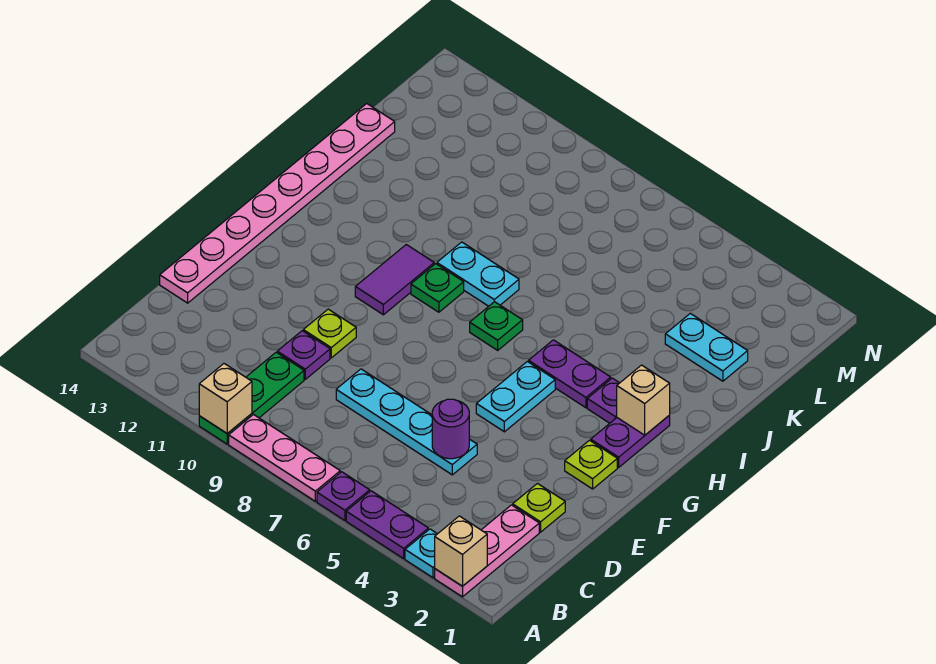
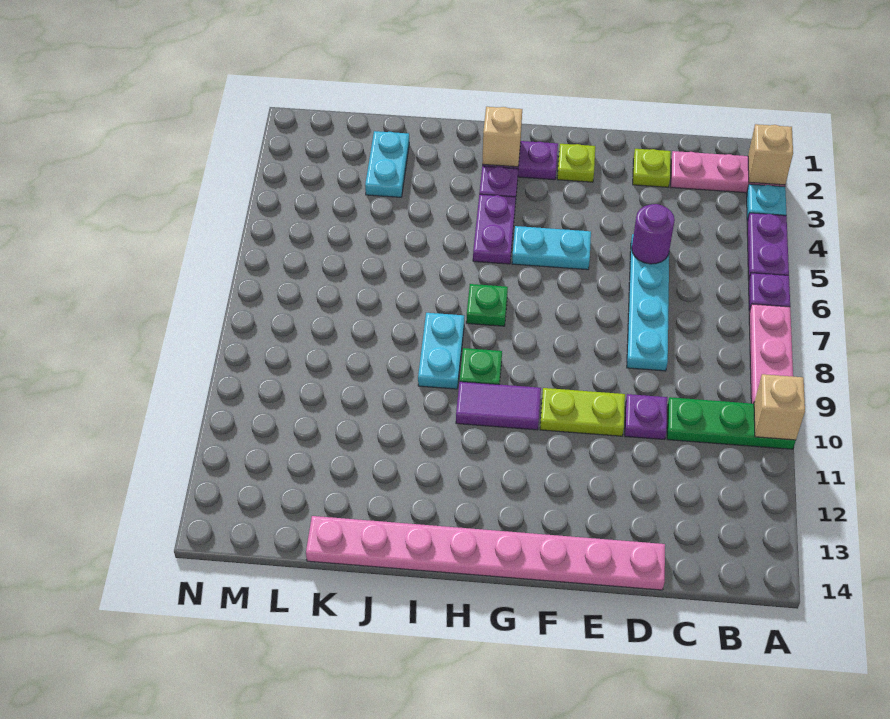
lime plate E10 level 1 -> lime plate E10:F10 level 1

